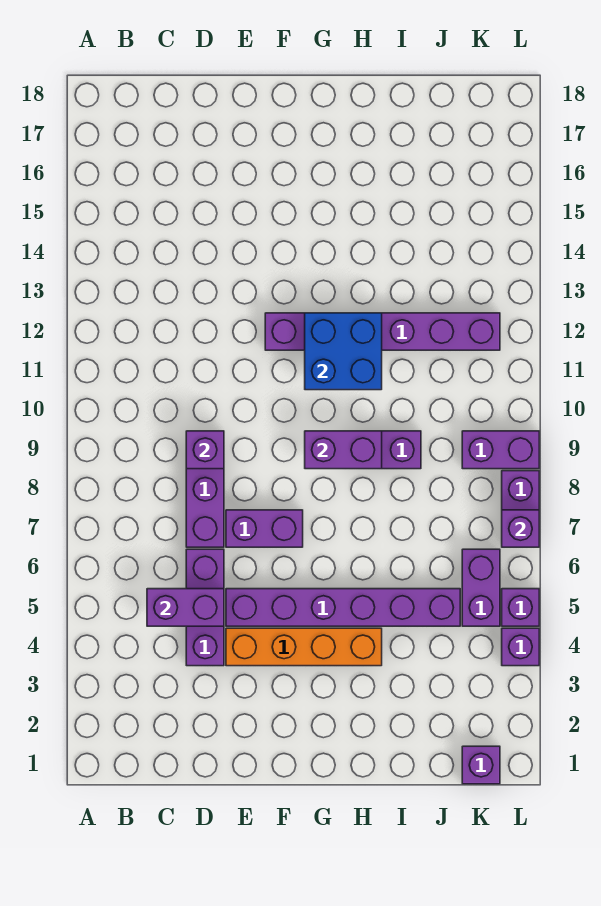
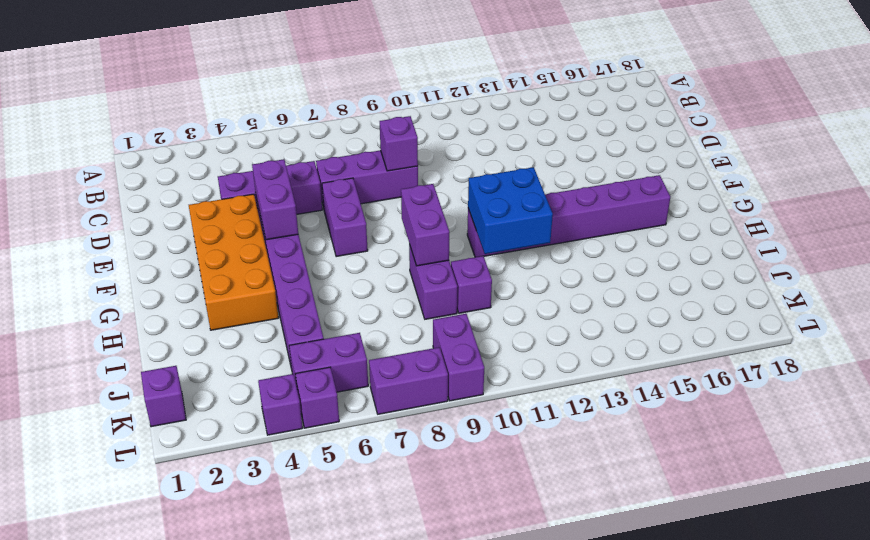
purple brick C5:D5 level 2 -> purple brick E5:F5 level 2
orange brick E4:H4 level 1 -> orange brick E3:H4 level 1
purple brick F12:K12 level 1 -> purple brick G11:G16 level 1
purple brick L7 level 2 -> purple brick I10 level 1

